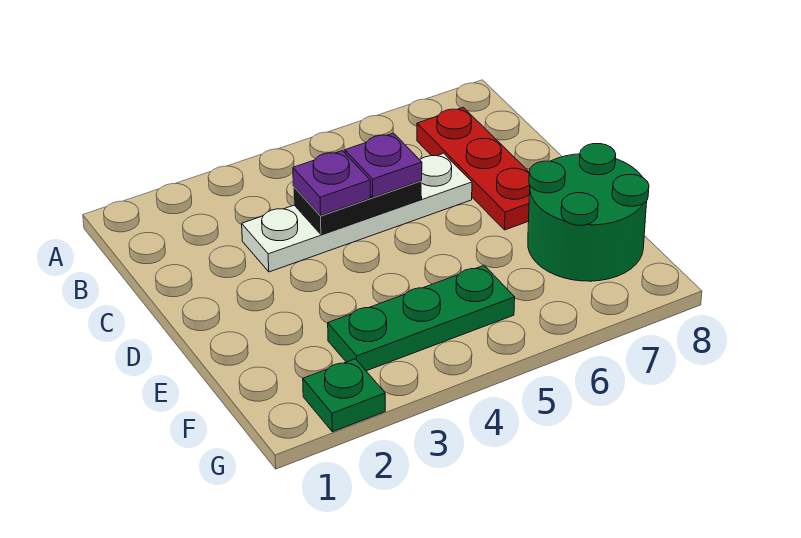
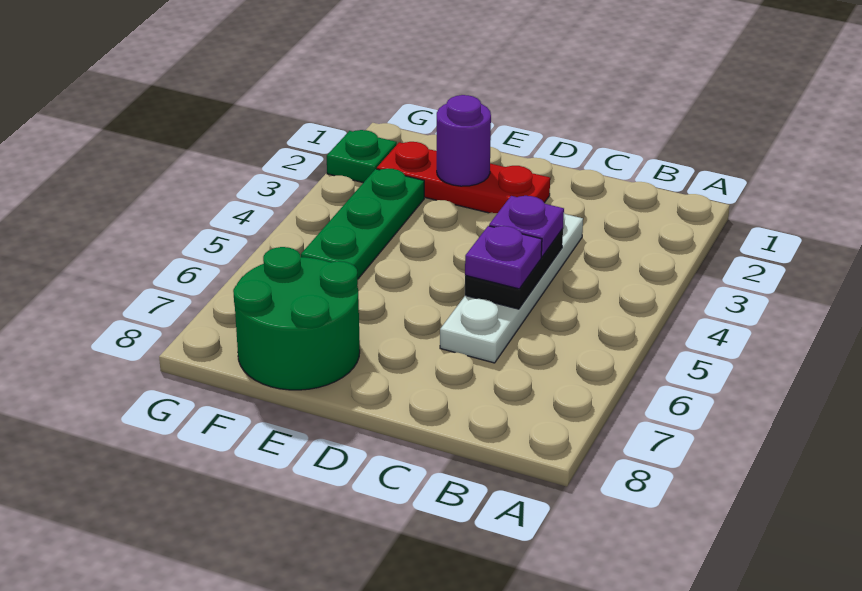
red plate B7:D7 level 1 -> red plate D2:F2 level 1
none -> purple round brick E2 level 2

